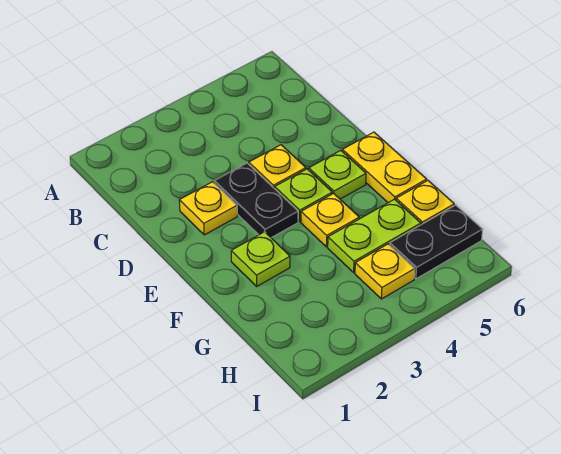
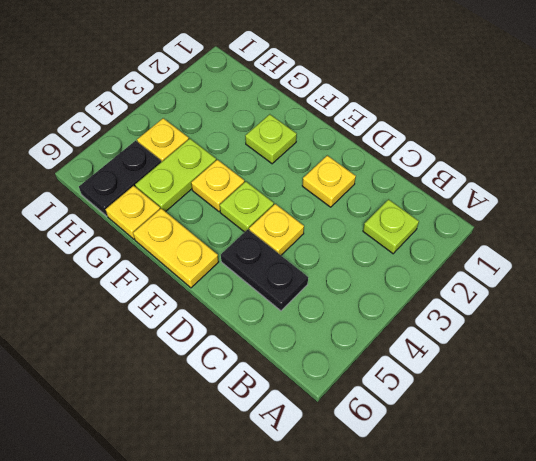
black plate D3:E3 level 1 -> black plate C5:D5 level 1
lime plate E5 level 1 -> lime plate B2 level 1

